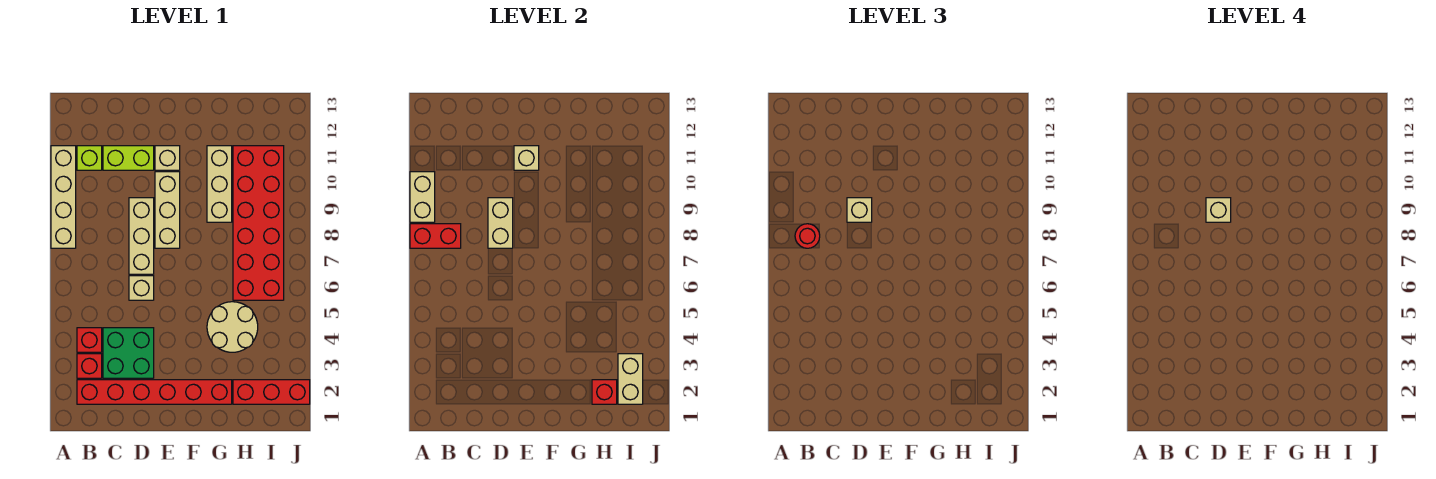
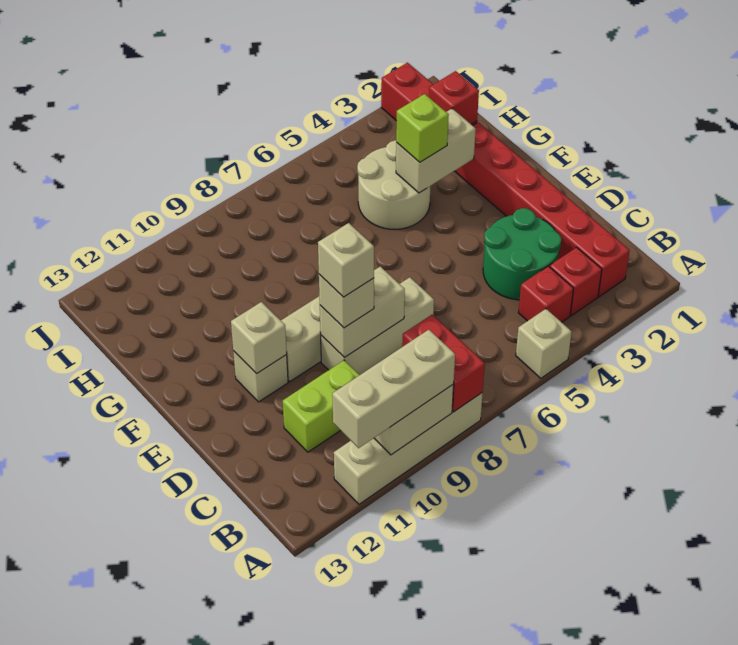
red round brick B8 level 3 -> none
lime brick B11 level 1 -> lime brick G4 level 3
green brick C3:D4 level 1 -> green round brick C3:D4 level 1
lime brick C11:D11 level 1 -> lime brick C10:C11 level 1
tan brick D6 level 1 -> tan brick A5 level 1
tan brick G9:G11 level 1 -> tan brick A9:A11 level 3
red brick H6:I11 level 1 -> none
tan brick I2:I3 level 2 -> tan brick G3:G4 level 2

